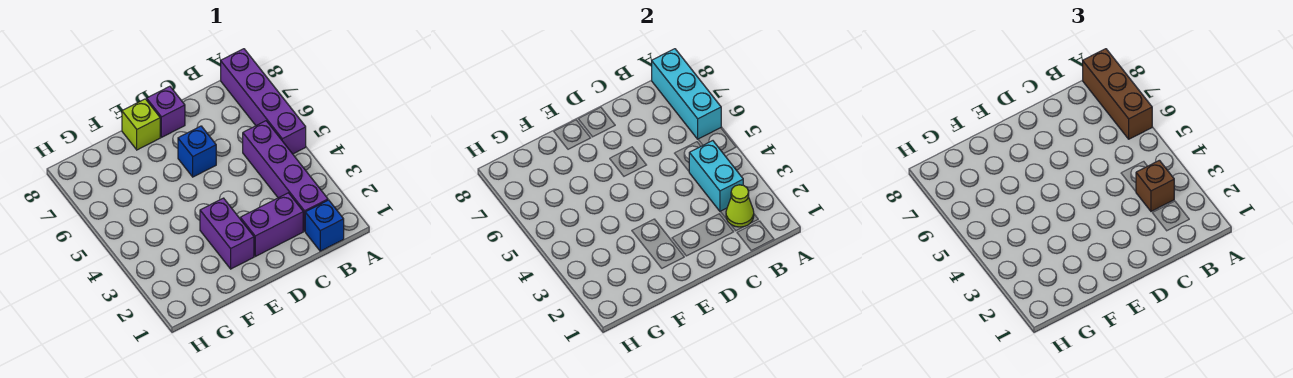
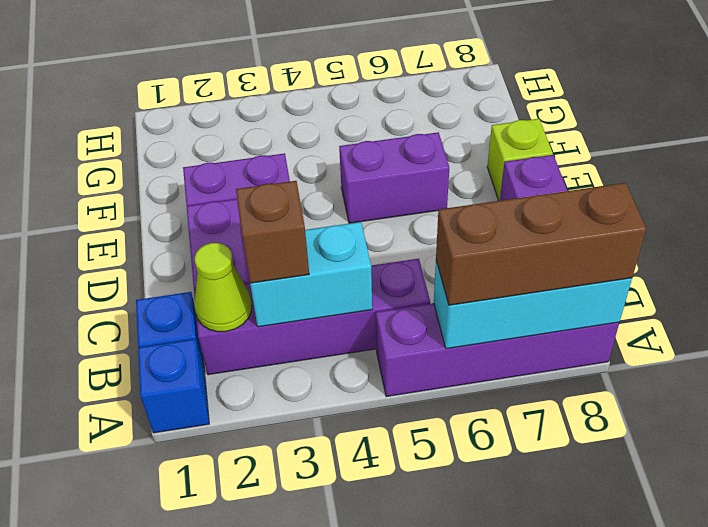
blue brick D6 level 1 -> blue brick A1 level 1
none -> purple brick E5:E6 level 1

